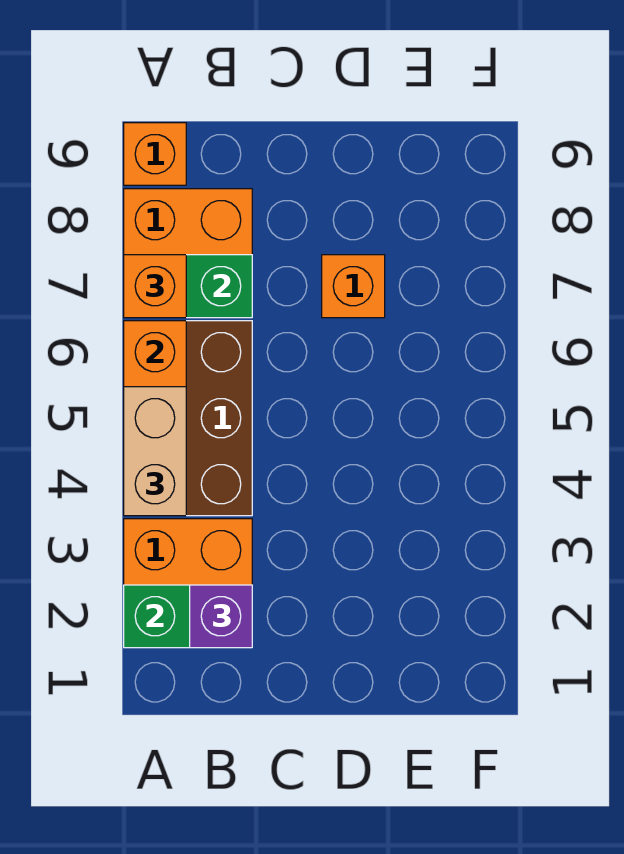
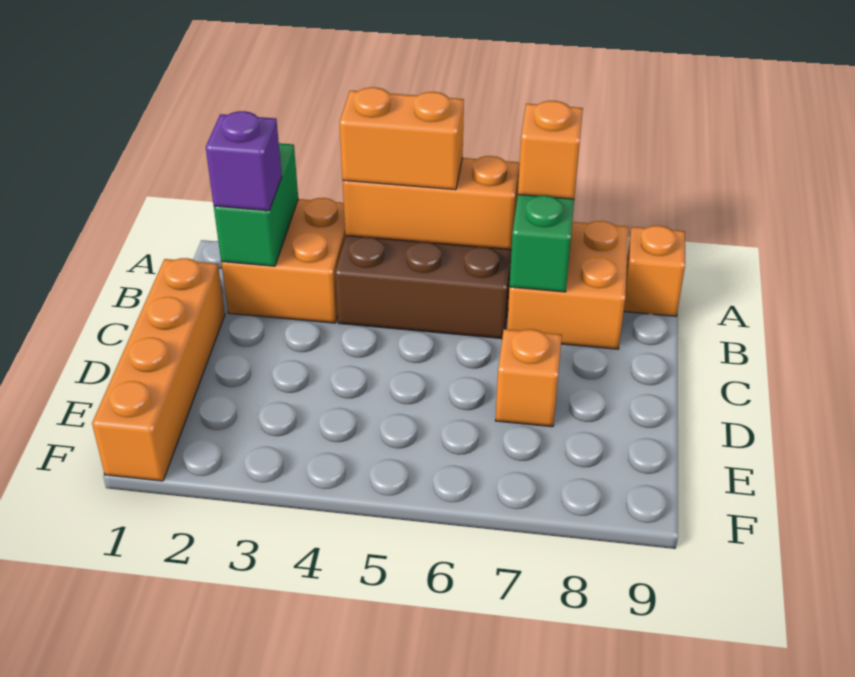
tan brick A4:A5 level 3 -> orange brick A4:A5 level 3
none -> orange brick C1:F1 level 1

